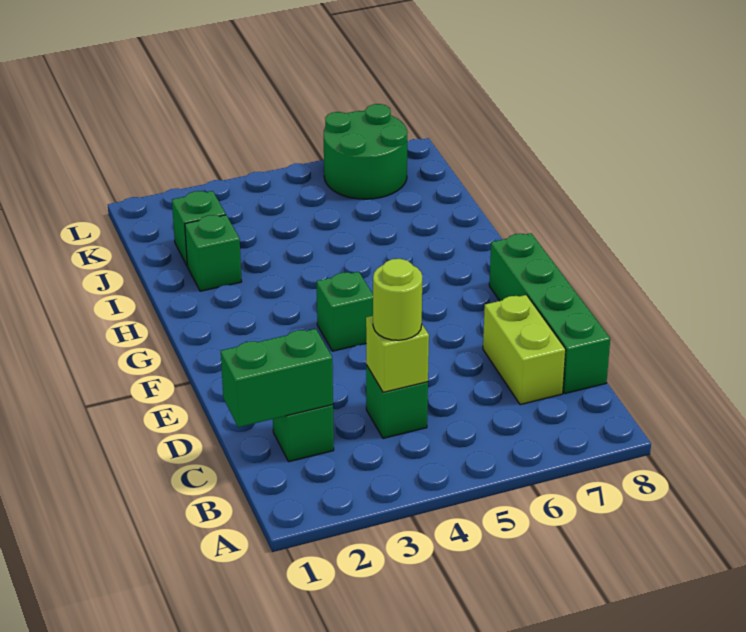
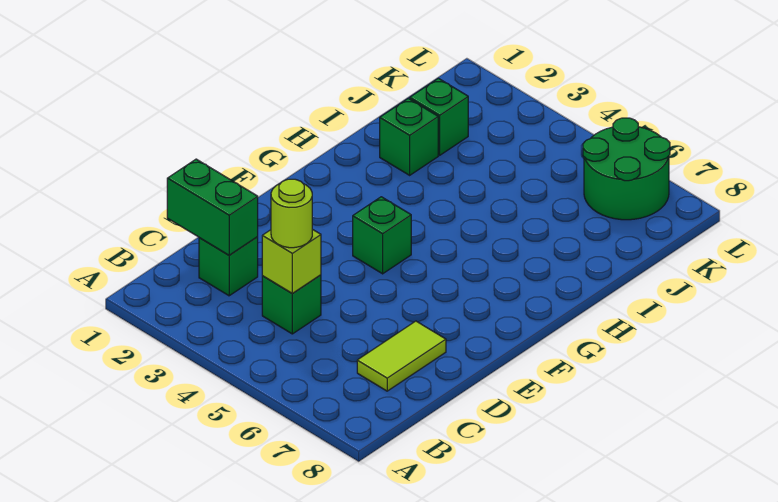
lime brick C7:D7 level 1 -> lime tile C7:D7 level 1
green brick C8:F8 level 1 -> none

